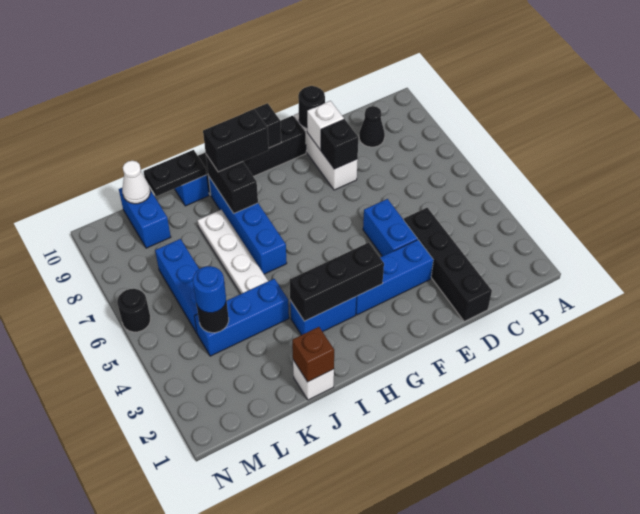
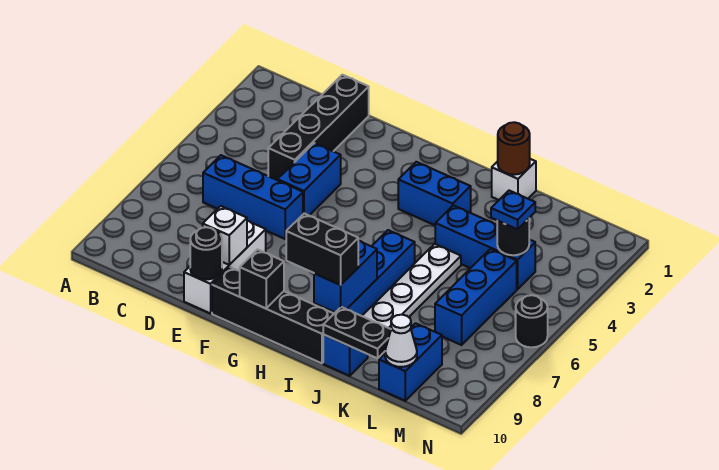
black cone C9 level 1 -> none
blue brick E3:G3 level 1 -> blue brick C6:E6 level 1
black brick E8 level 2 -> none
black brick G3:I3 level 2 -> none
black brick I8:I9 level 2 -> blue brick I8:I9 level 2
brown brick J1 level 2 -> brown round brick J1 level 2
blue round brick L4 level 3 -> blue plate L4 level 3

